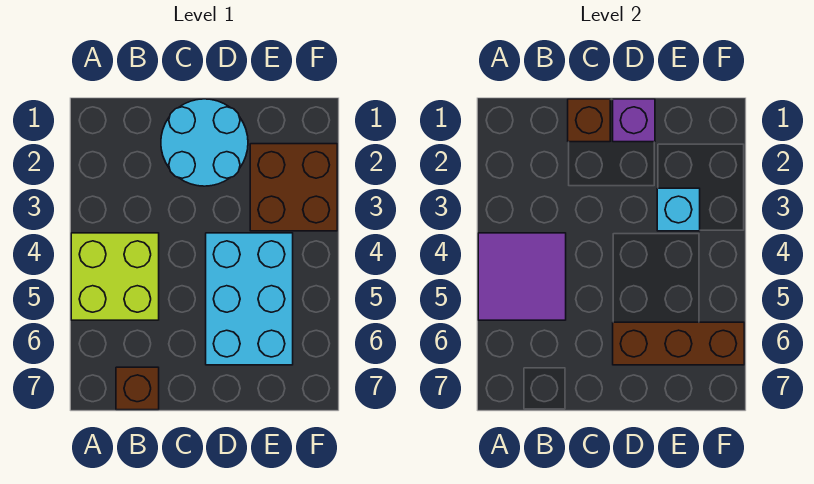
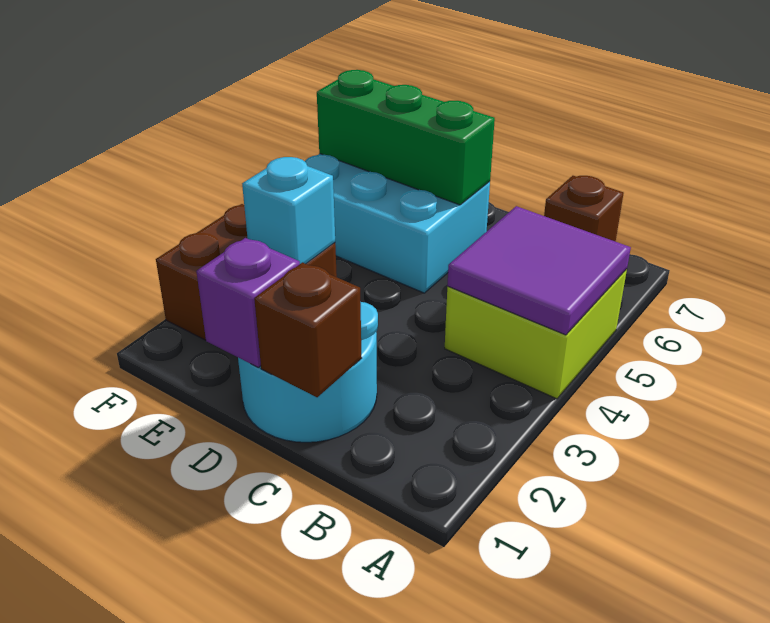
cyan brick D4:E6 level 1 -> cyan brick D5:F6 level 1
brown brick D6:F6 level 2 -> green brick D6:F6 level 2

